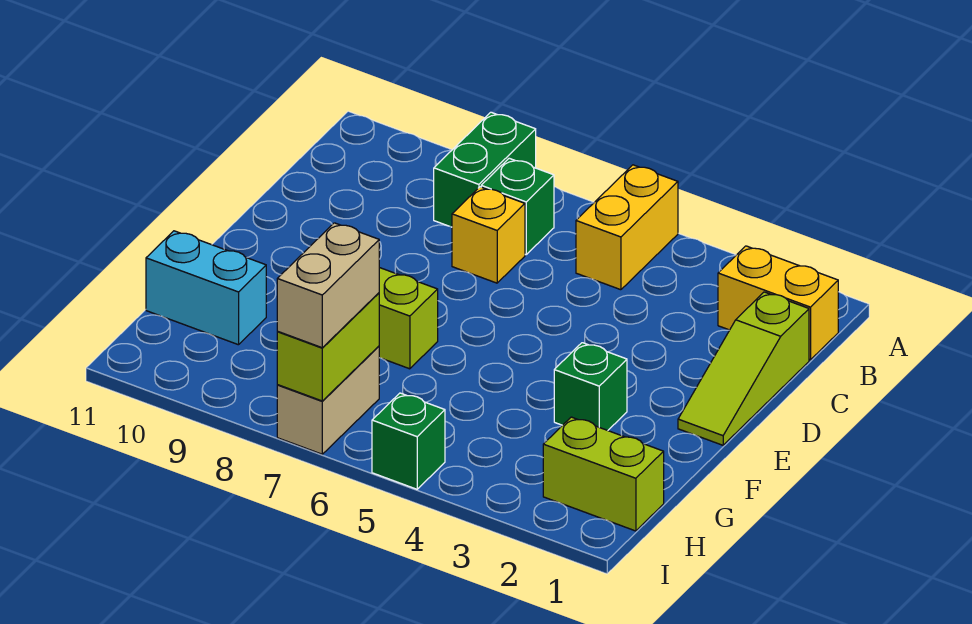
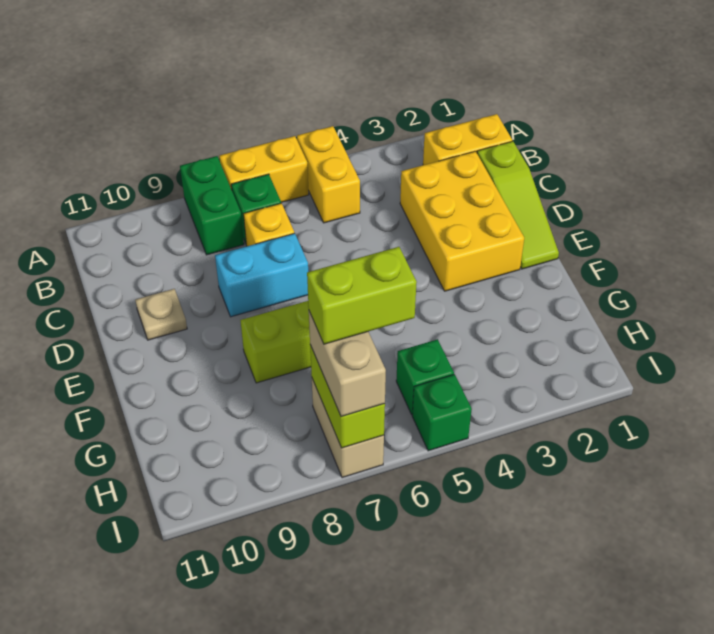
none -> yellow brick A6:A7 level 1
none -> yellow brick C2:E3 level 1
none -> tan plate D10 level 1
green brick F3 level 1 -> green brick H5 level 1
cyan brick G10:G11 level 1 -> cyan brick D7:D8 level 1
lime brick H1:H2 level 1 -> lime brick H6:H7 level 4

